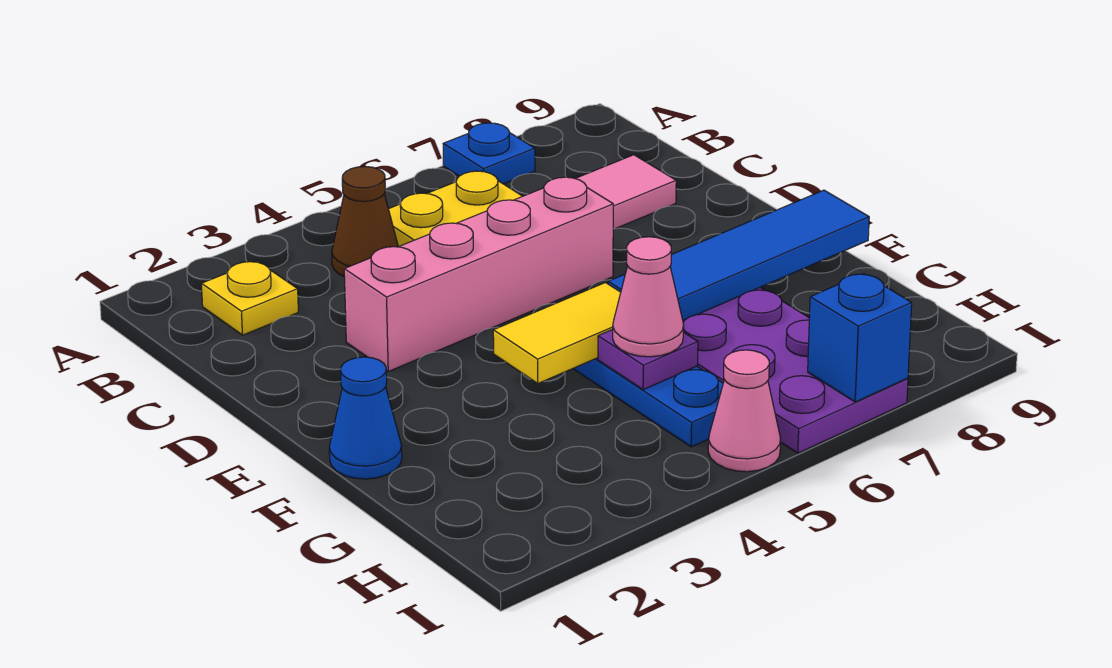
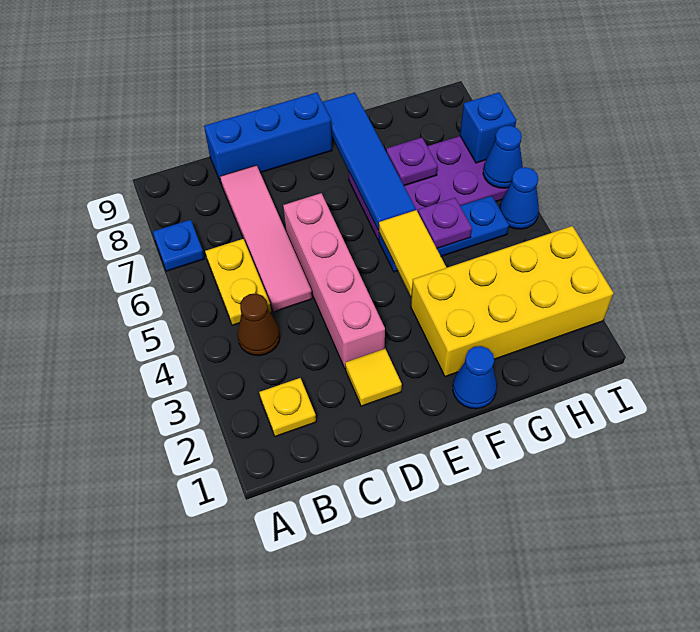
none -> blue brick C9:E9 level 1
none -> yellow tile D2 level 1
none -> yellow brick F2:I3 level 1
pink cone G5 level 3 -> none
none -> purple plate G7 level 2
pink cone I5 level 1 -> blue cone I5 level 1
none -> blue cone I6 level 2

